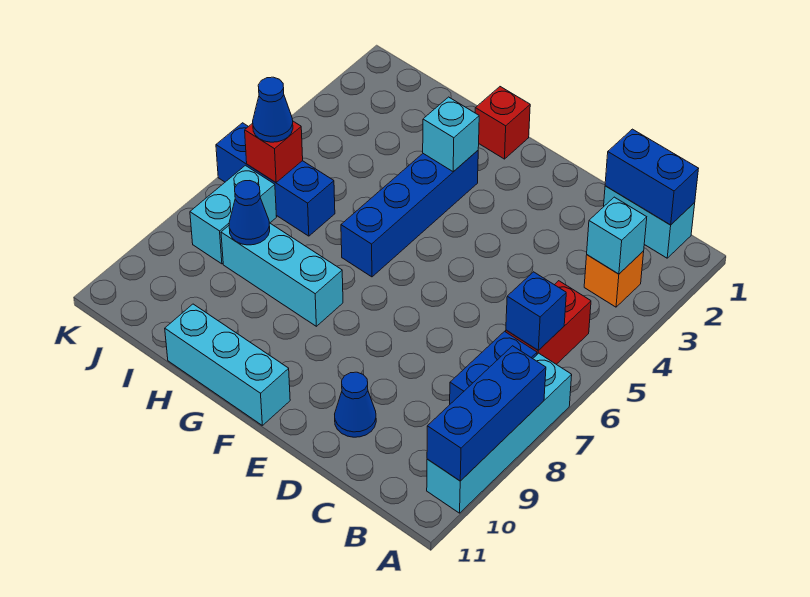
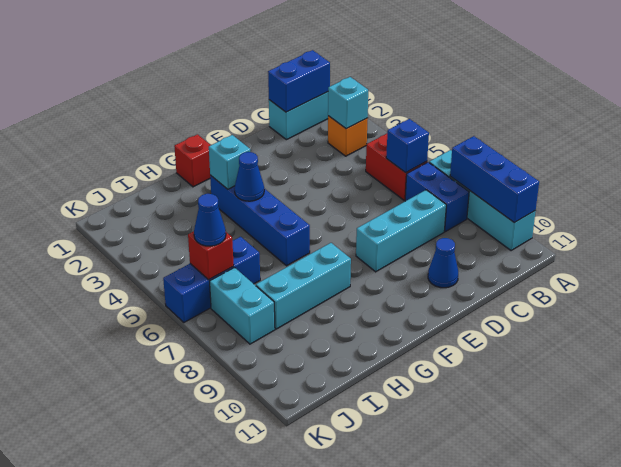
cyan brick F11:H11 level 1 -> cyan brick C8:E8 level 1
blue cone I8 level 2 -> blue cone G4 level 2

